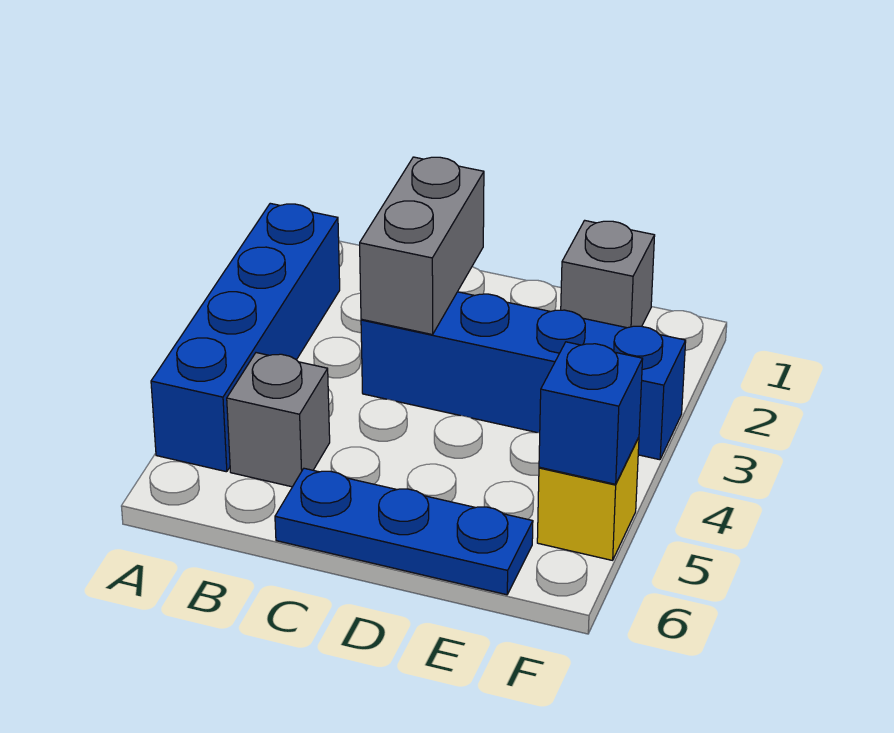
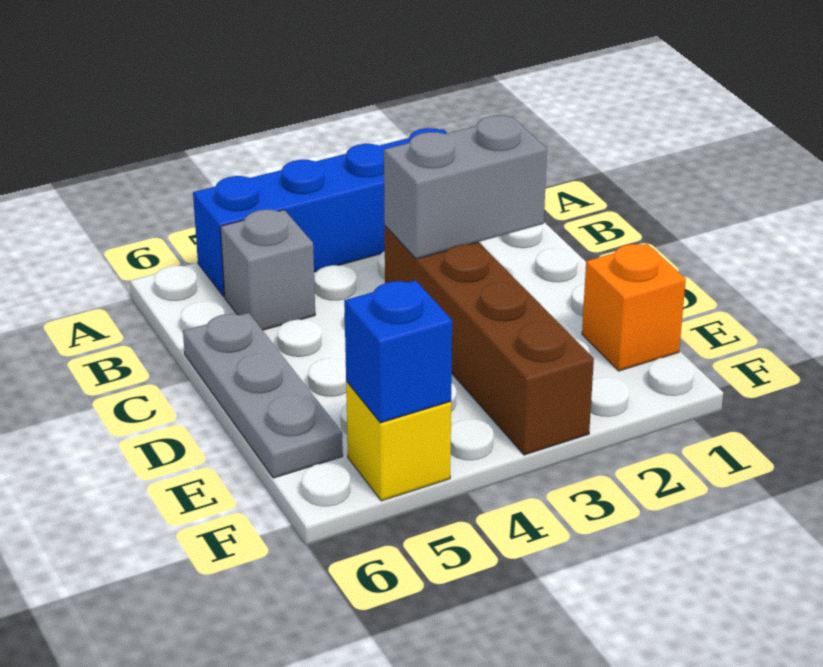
blue brick C3:F3 level 1 -> brown brick C3:F3 level 1
blue plate C6:E6 level 1 -> grey plate C6:E6 level 1
grey brick E1 level 1 -> orange brick E1 level 1

